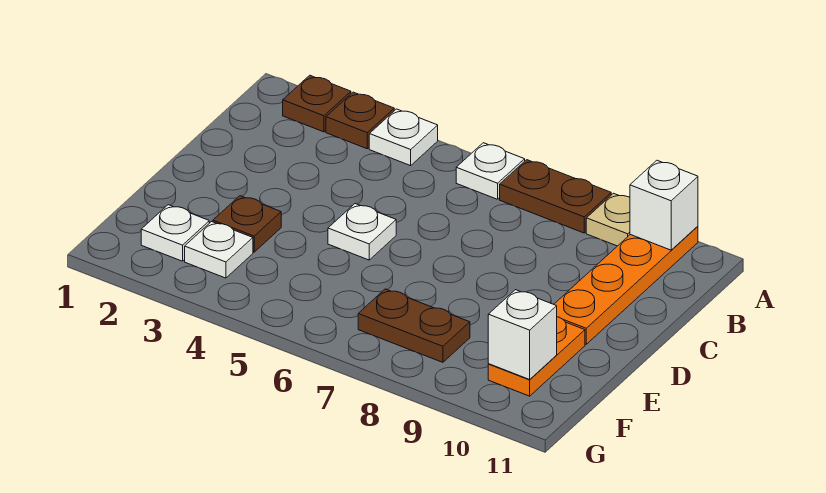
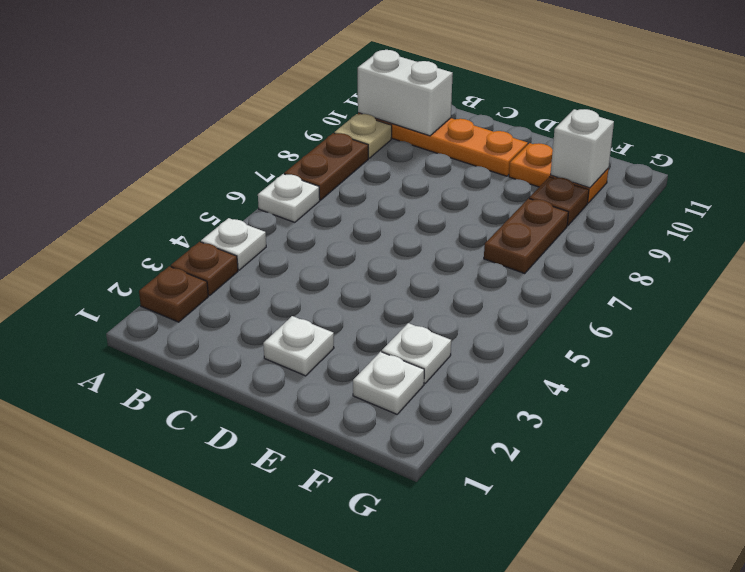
white brick A10 level 2 -> white brick A10:B10 level 2
white plate D5 level 1 -> white plate D2 level 1
brown plate E3 level 1 -> brown plate F9 level 1

